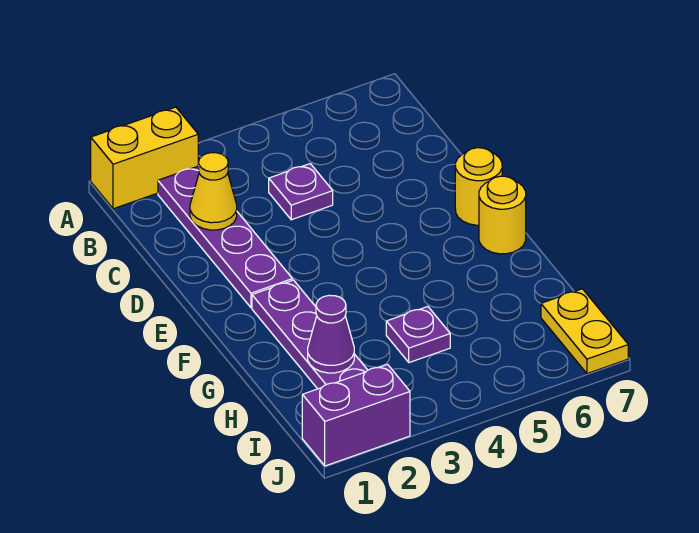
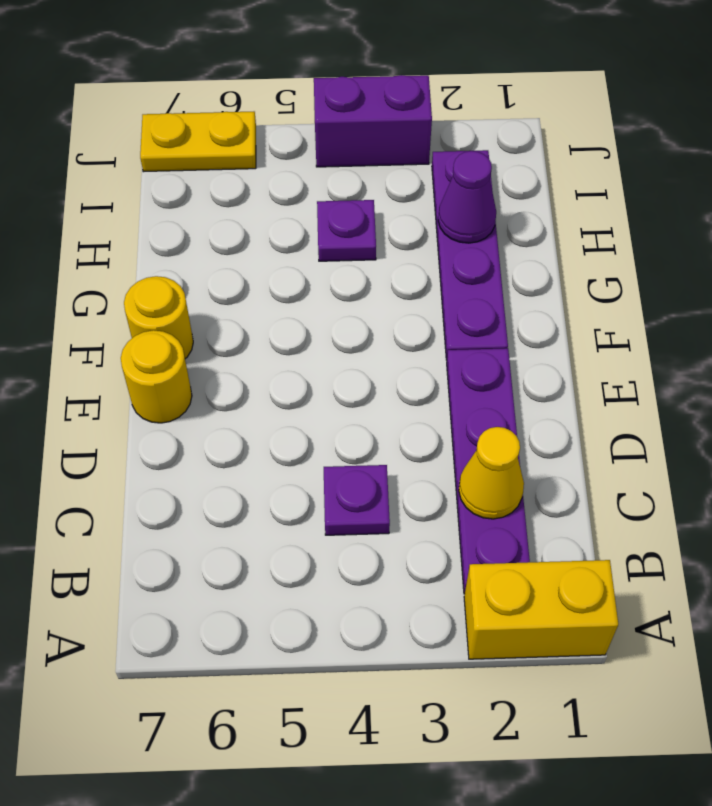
yellow plate I7:J7 level 1 -> yellow plate J6:J7 level 1
purple brick J1:J2 level 1 -> purple brick J3:J4 level 1

